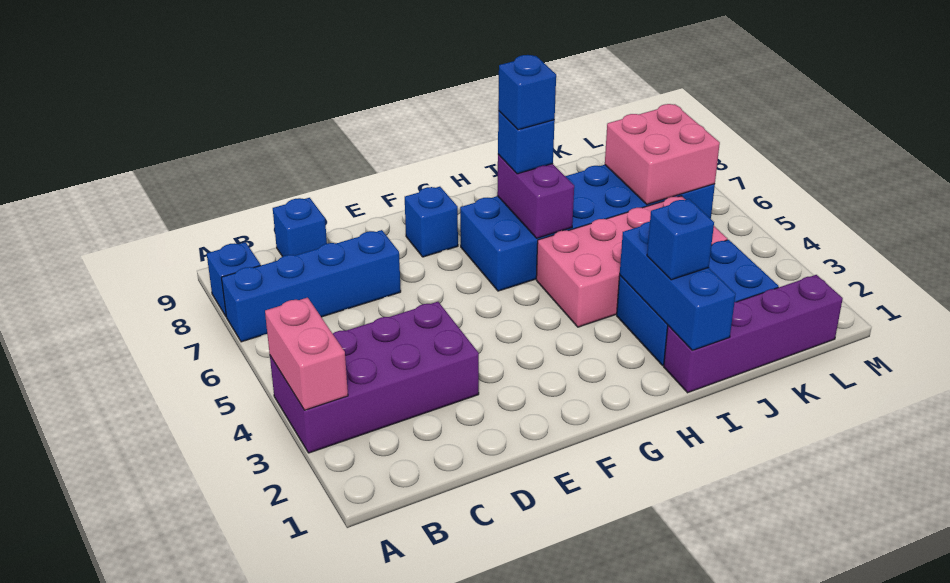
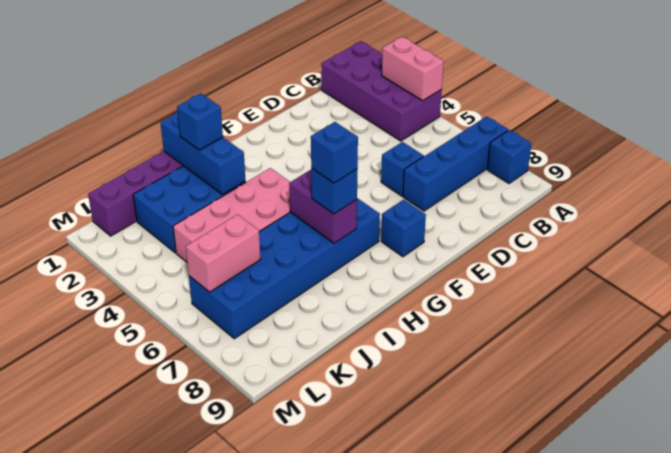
purple brick A3:D4 level 1 -> purple brick A1:B4 level 1
blue brick C9 level 1 -> blue brick D6 level 1
pink brick K6:L7 level 2 -> pink brick K6:L6 level 2

